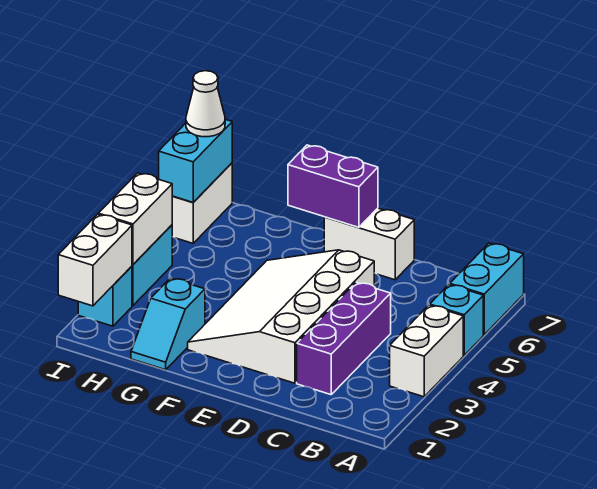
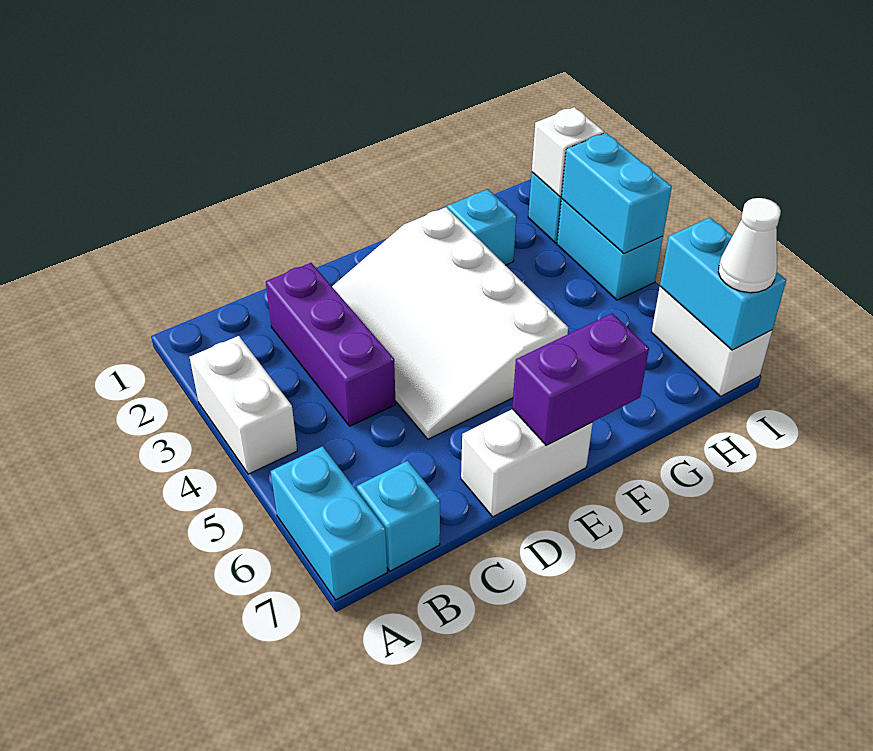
cyan brick A5 level 1 -> cyan brick B7 level 1
white slope D2:F5 level 1 top D -> white slope D2:F5 level 1 top F
white brick I1:I2 level 2 -> white brick I2 level 2
white brick I3:I4 level 2 -> cyan brick I3:I4 level 2

